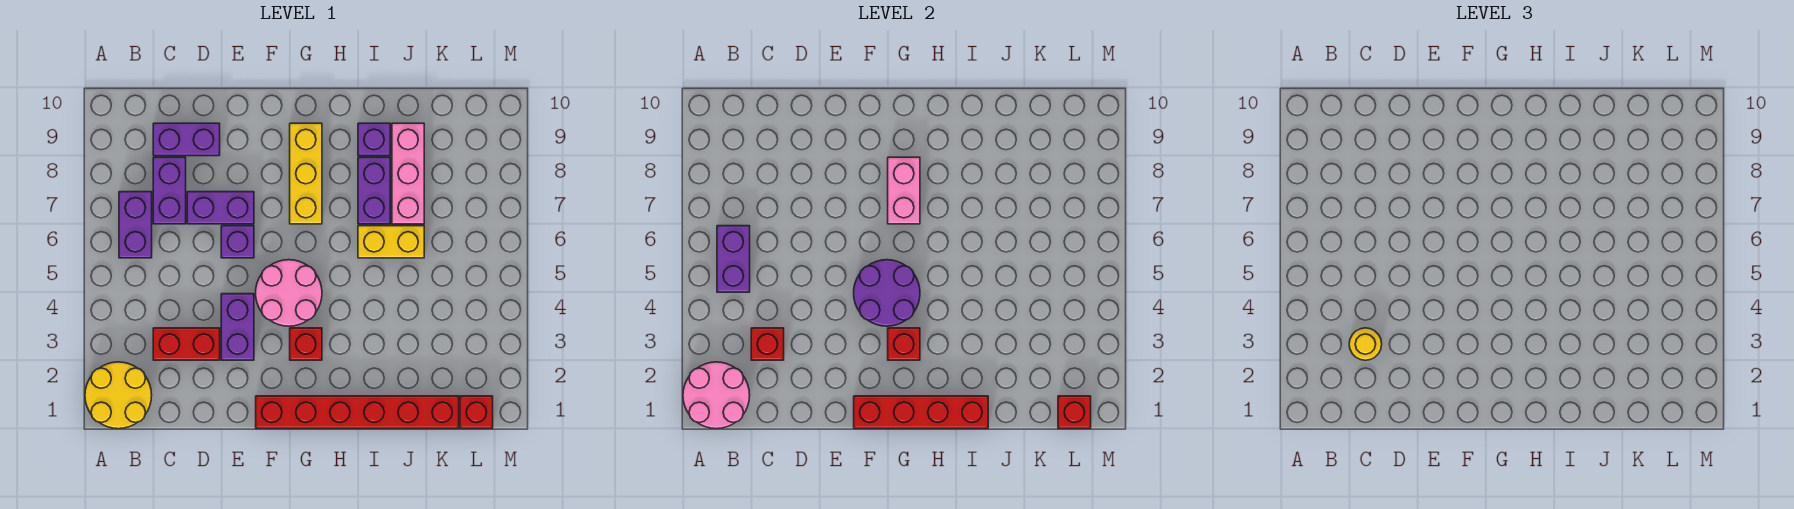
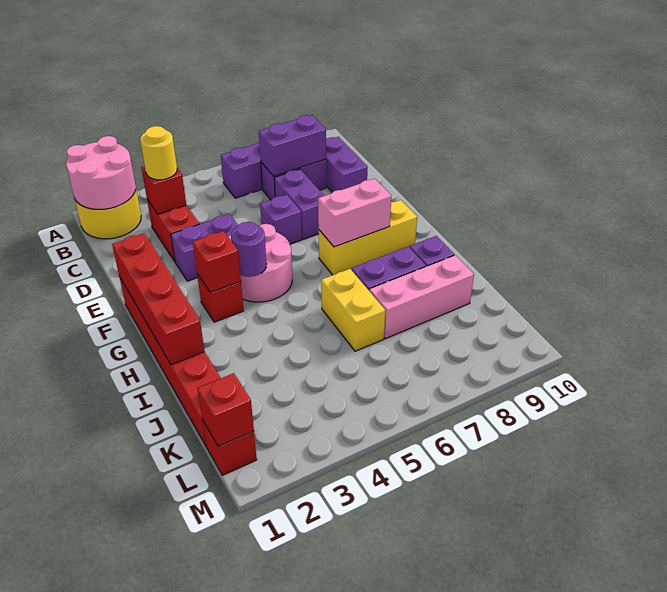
purple brick B5:B6 level 2 -> purple brick C7:C8 level 2
purple round brick F4:G5 level 2 -> purple round brick G4 level 2

